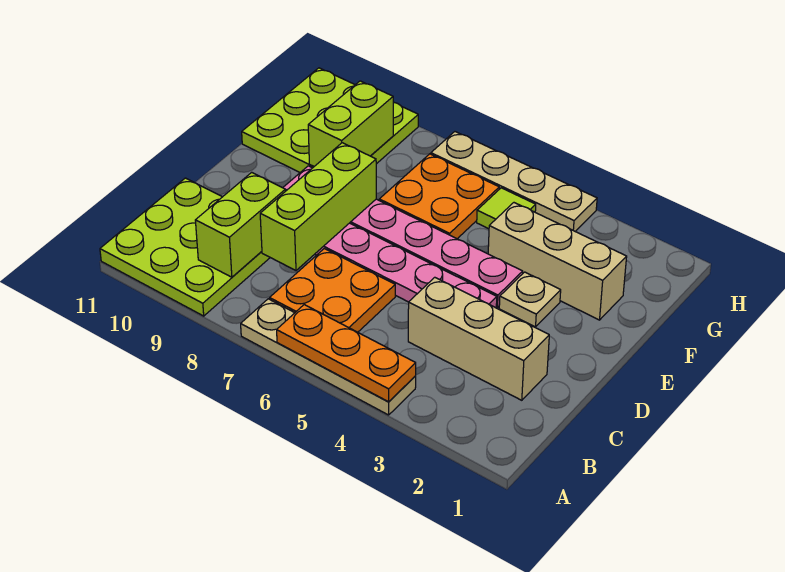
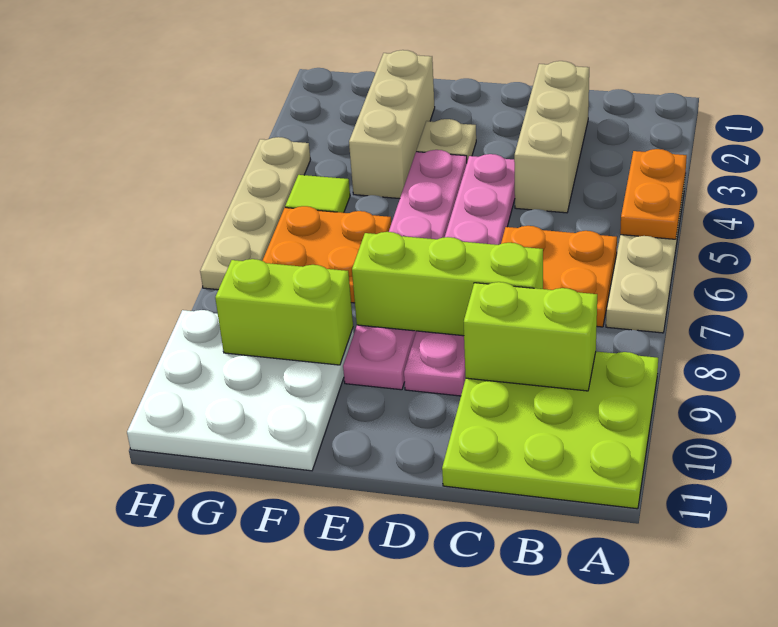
orange plate A4:A6 level 2 -> orange plate A4:A5 level 2
lime plate F9:H11 level 1 -> white plate F9:H11 level 1

